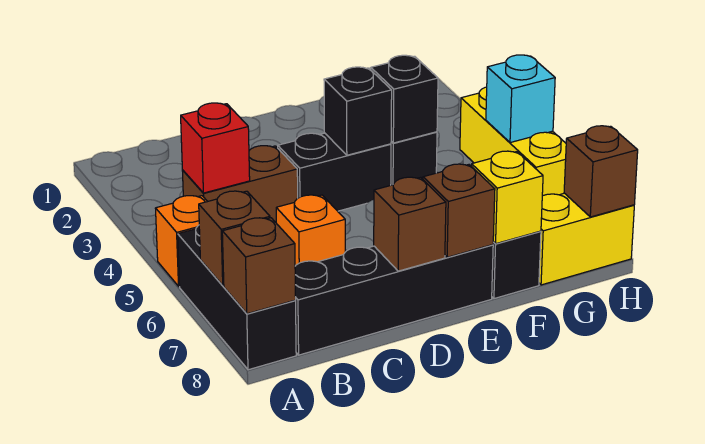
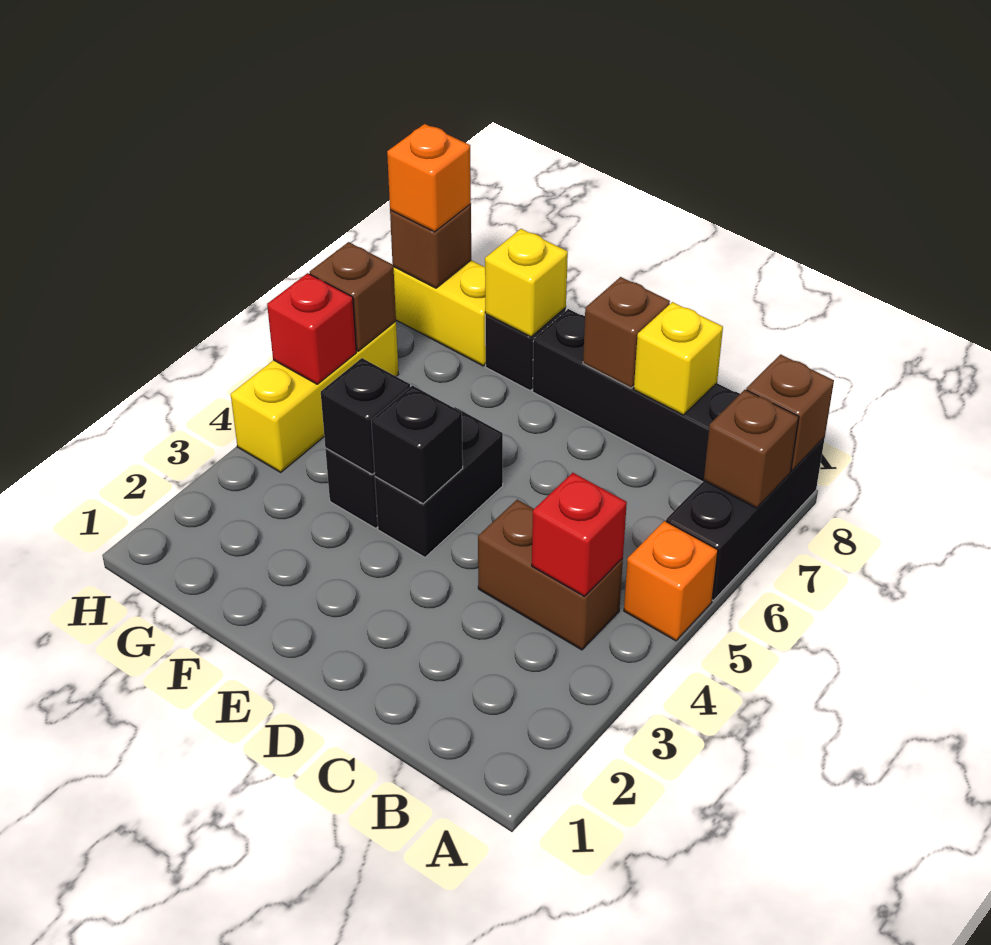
orange brick C6 level 1 -> orange brick H8 level 3
none -> yellow brick C8 level 2
black brick D4:E4 level 1 -> black brick E4:E5 level 1
brown brick E8 level 2 -> brown brick H6 level 2
cyan brick H5 level 2 -> red brick H5 level 2

